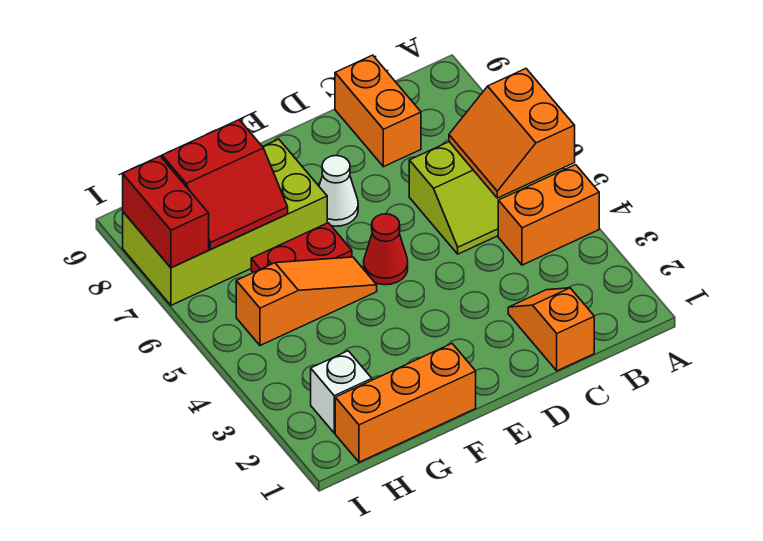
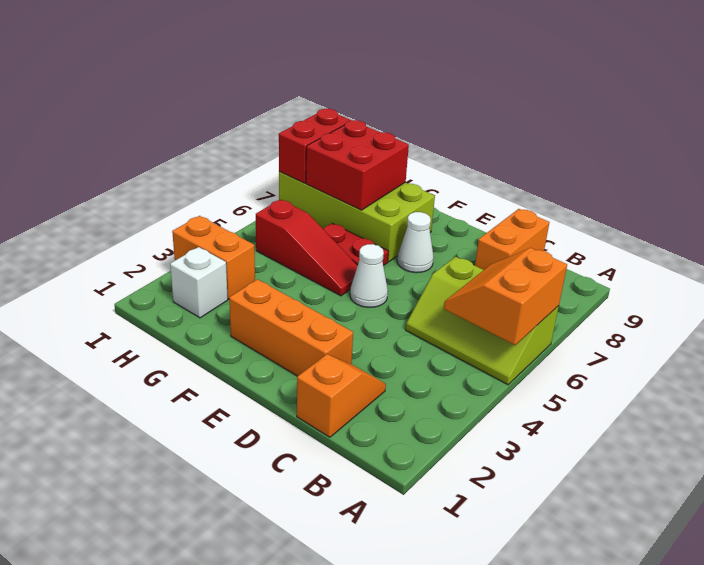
orange brick A4:B4 level 1 -> orange brick H3:I3 level 1
red cone E5 level 1 -> white cone E5 level 1
orange brick F1:H1 level 1 -> orange brick D2:F2 level 1
orange slope F5:H5 level 1 top H -> red slope F5:H5 level 1 top H
red slope G7:H8 level 2 top 8 -> red brick G7:H8 level 2

